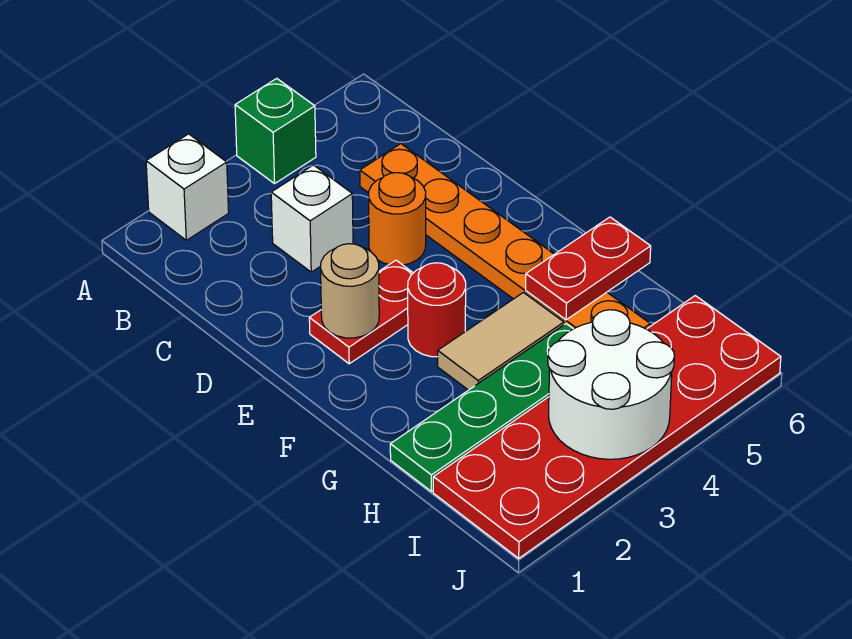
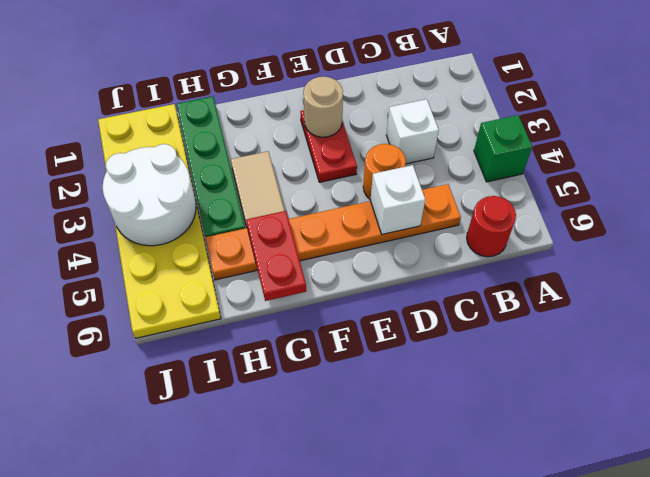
white brick A2 level 1 -> white brick D5 level 2
red round brick F3 level 1 -> red round brick B6 level 1
red plate I1:J6 level 1 -> yellow plate I1:J6 level 1

